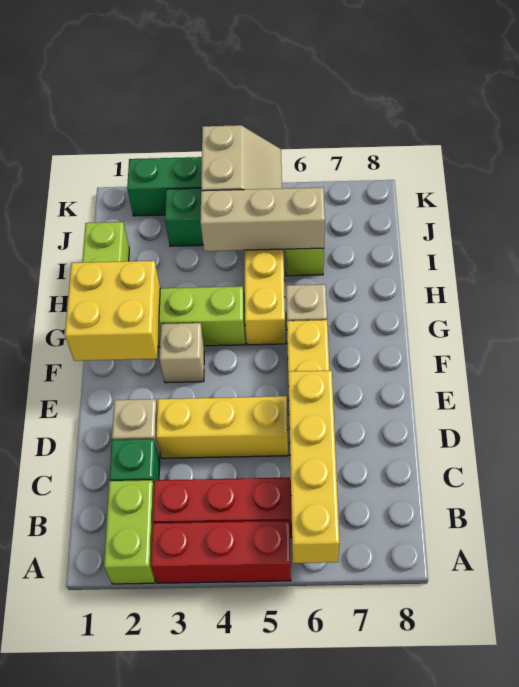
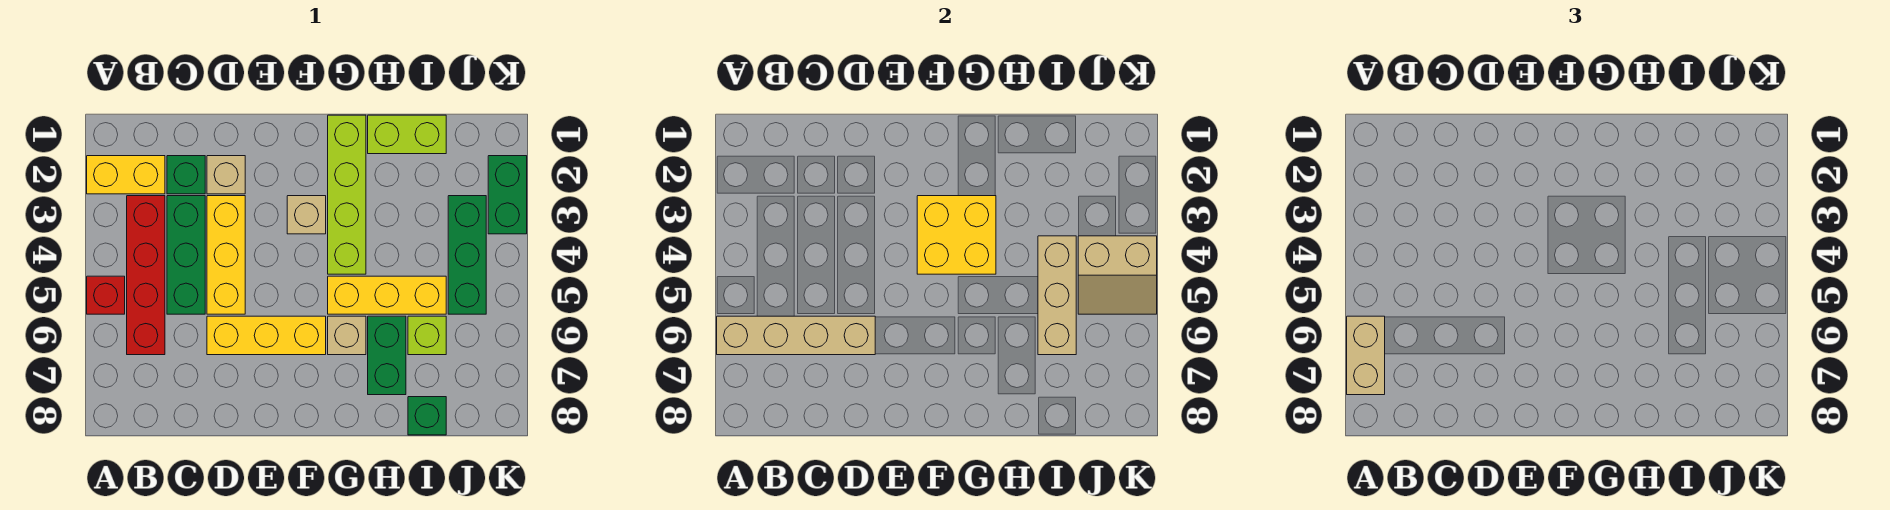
lime brick A2:B2 level 1 -> yellow brick A2:B2 level 1
red brick A3:A5 level 1 -> red brick A5 level 1
yellow brick A6:D6 level 2 -> tan brick A6:D6 level 2
none -> tan brick A6:A7 level 3
none -> green brick C3:C5 level 1
yellow brick F1:G2 level 2 -> yellow brick F3:G4 level 2
none -> green brick H6:H7 level 1
none -> green brick I8 level 1

